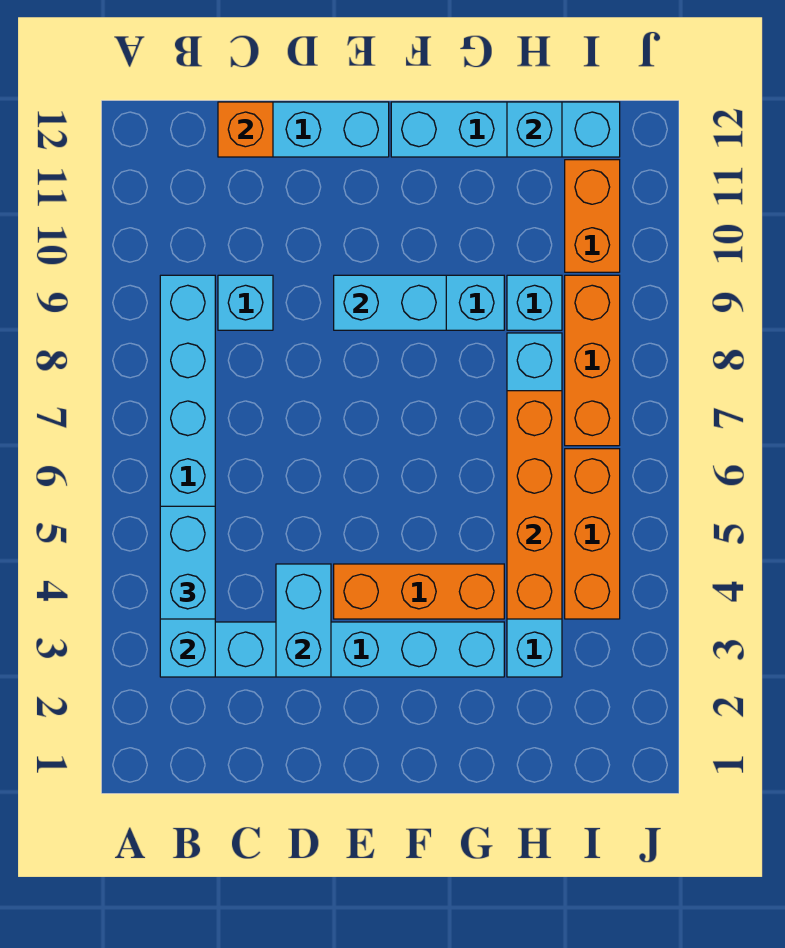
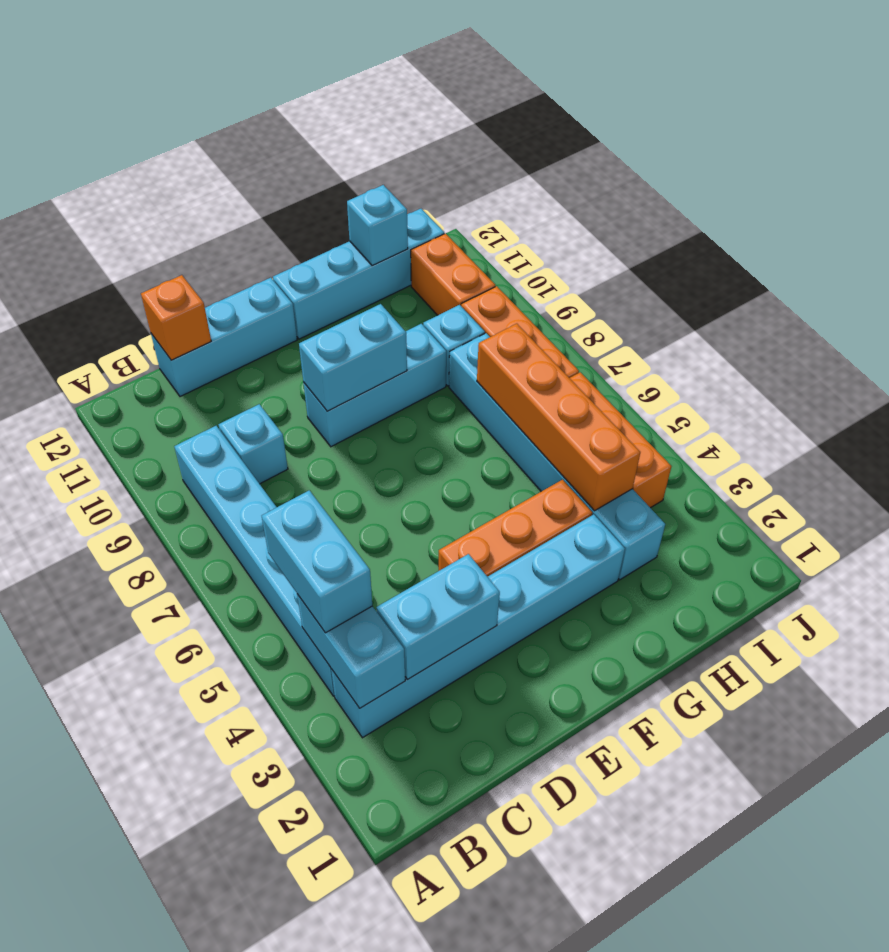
cyan brick D3:D4 level 2 -> cyan brick C3:D3 level 2

